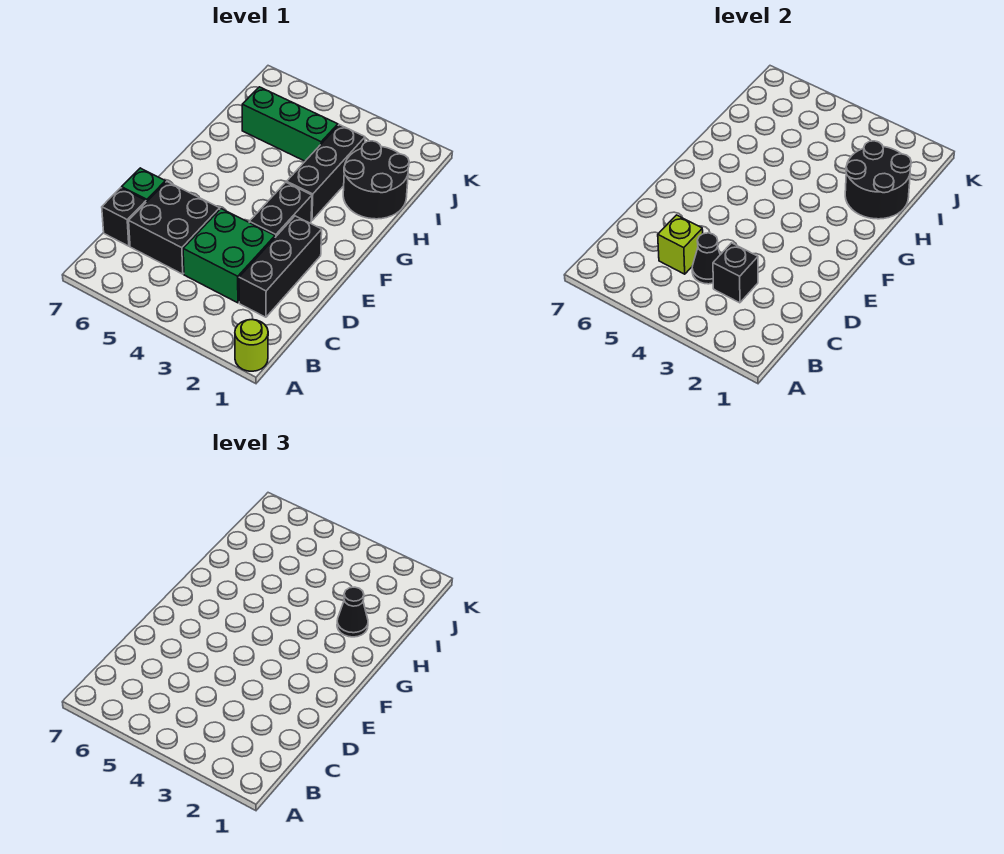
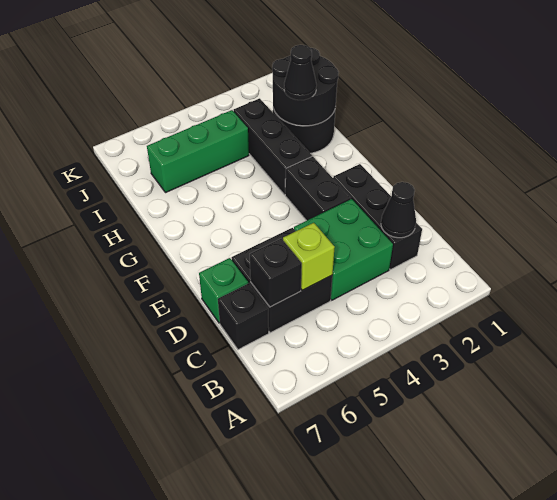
lime round brick A1 level 1 -> none
black brick C3 level 2 -> black brick C6 level 2
black cone C4 level 2 -> black cone C2 level 2

